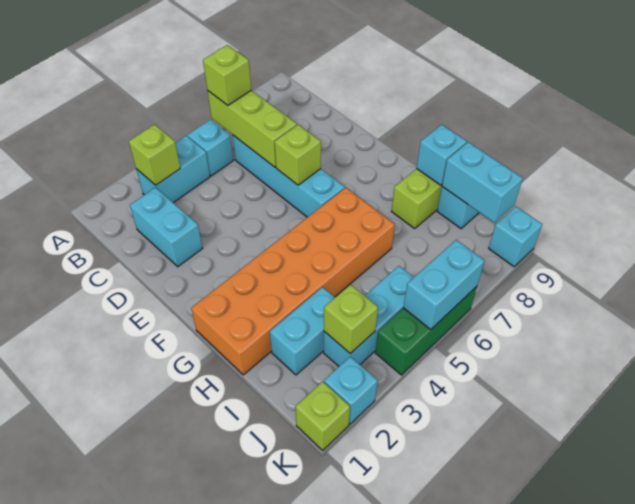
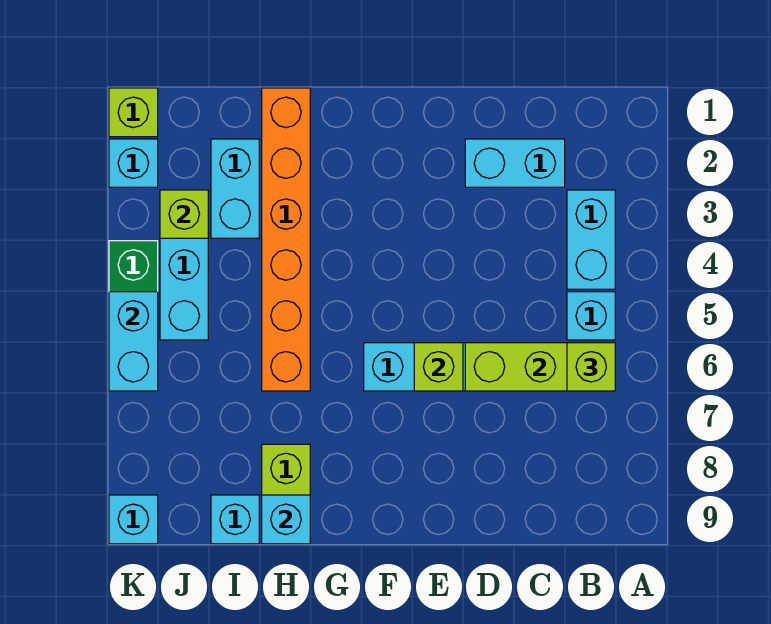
lime brick B3 level 2 -> none
orange brick G1:H6 level 1 -> orange brick H1:H6 level 1
cyan brick I9:J9 level 2 -> none

